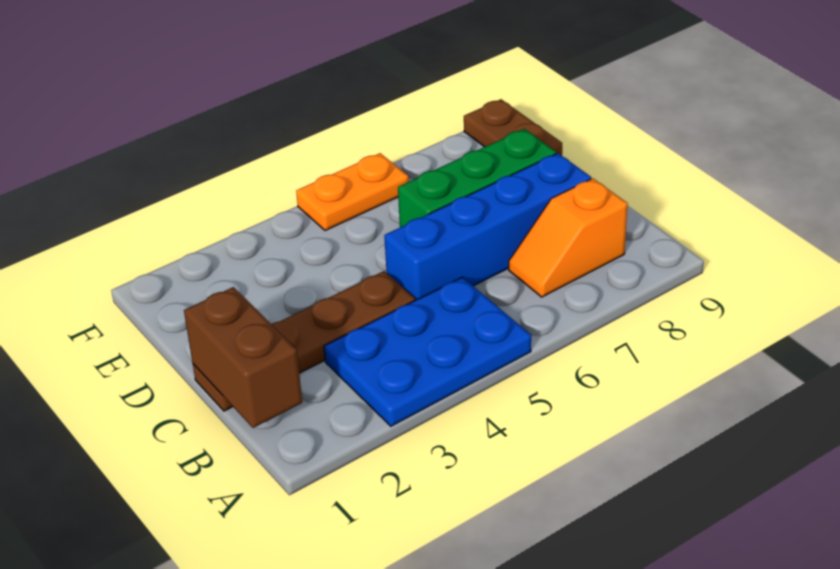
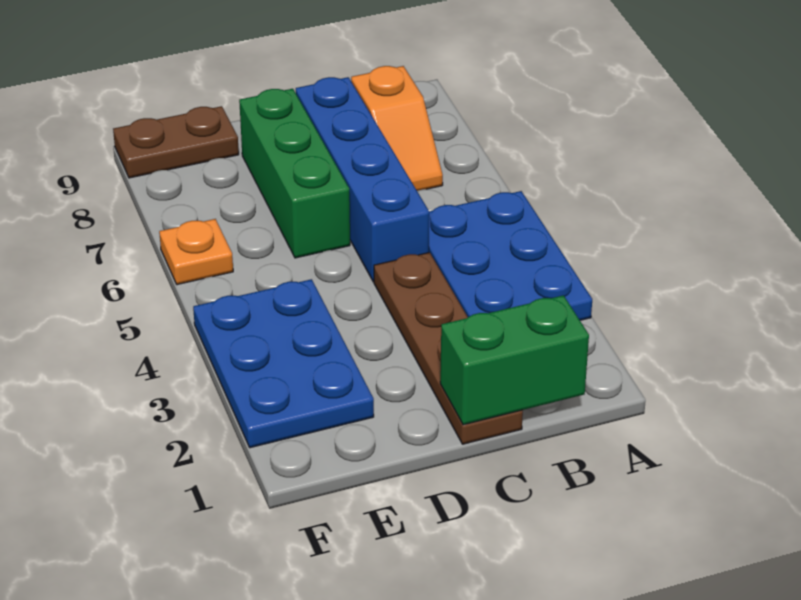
brown brick B1:C1 level 2 -> green brick B1:C1 level 2
none -> blue plate E2:F4 level 1
orange plate F5:F6 level 1 -> orange plate F6 level 1

